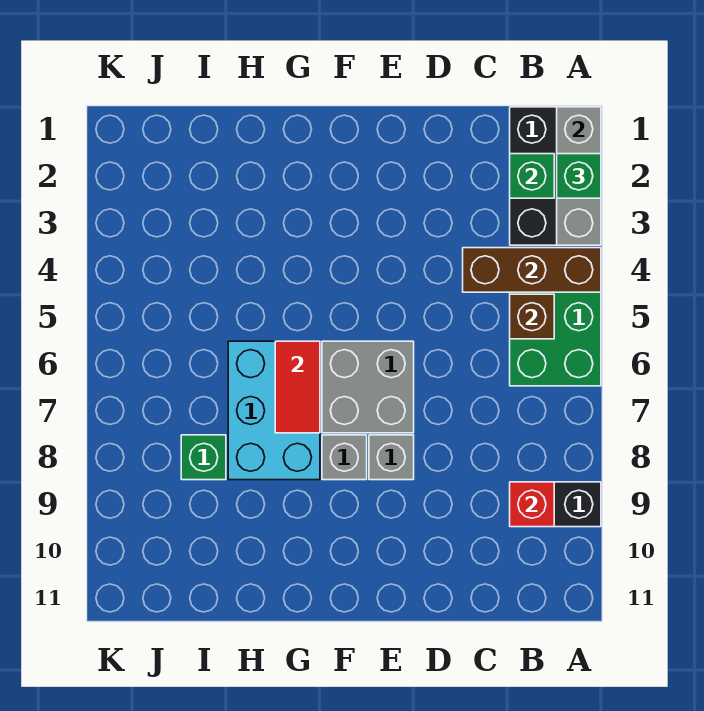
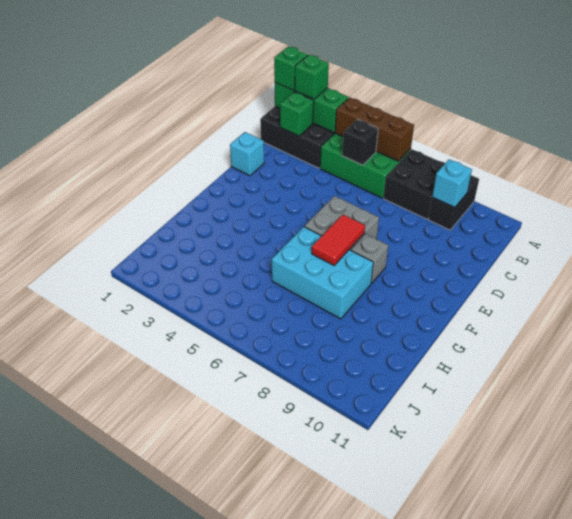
grey brick A1:A3 level 2 -> green brick A1:A3 level 2
brown brick A4:C4 level 2 -> brown brick A4:A6 level 2
none -> black brick A7:B8 level 1
brown brick B5 level 2 -> black brick B5 level 2
red brick B9 level 2 -> cyan brick B9 level 2
none -> cyan brick D1 level 1
grey brick E8 level 1 -> none
red tile G6:G7 level 2 -> red tile F7:G7 level 2
green brick I8 level 1 -> green brick A1 level 3

